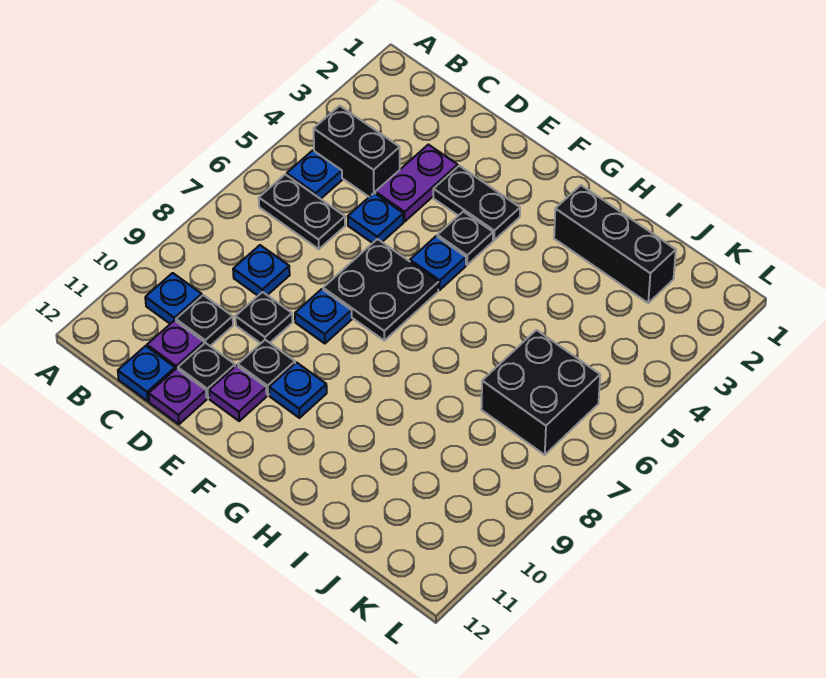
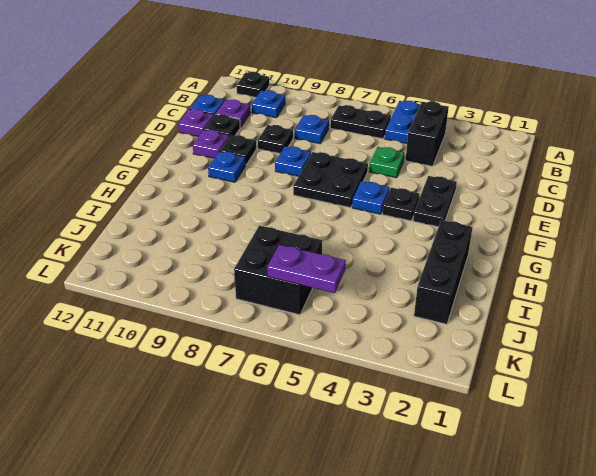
blue plate B5 level 1 -> blue plate A5:B5 level 1
black plate B6:C6 level 1 -> black plate B6:B7 level 1
black plate C10 level 1 -> black plate A11 level 1
purple plate D3:D4 level 1 -> purple plate K5:K6 level 2
blue plate D5 level 1 -> green plate D5 level 1

